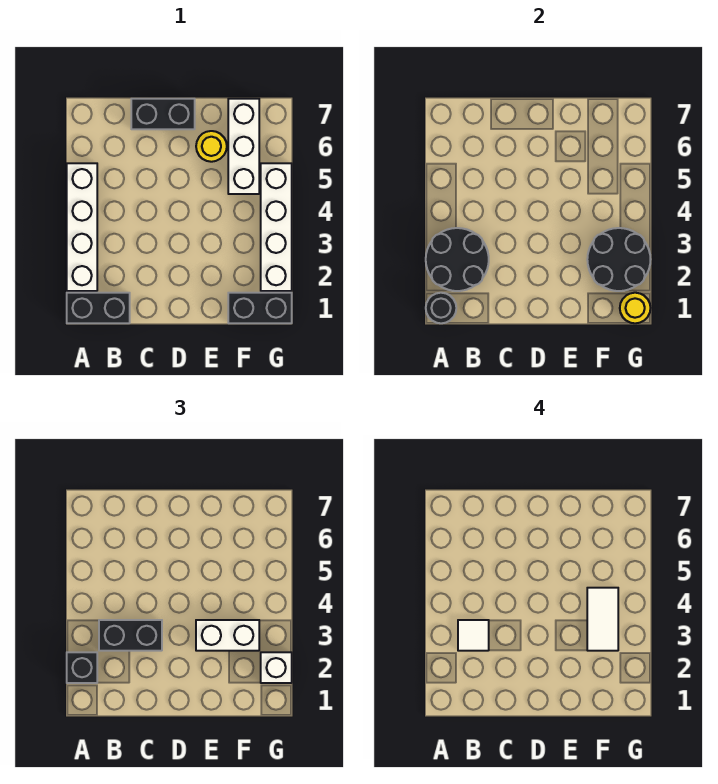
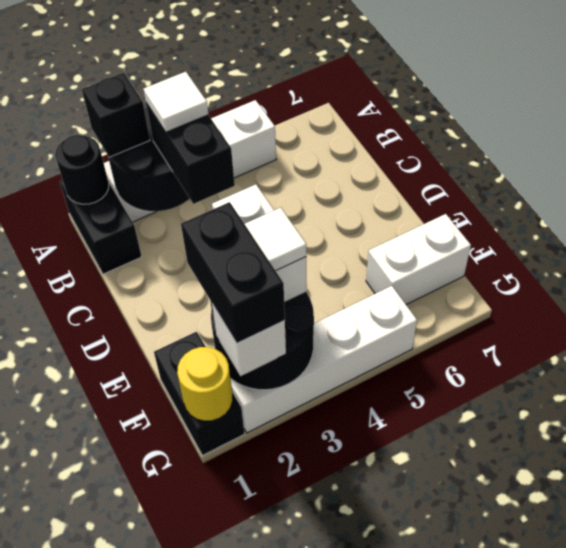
black brick C7:D7 level 1 -> black brick F2:G2 level 4
yellow round brick E6 level 1 -> none
white tile F3:F4 level 4 -> white tile F3 level 4
white brick F5:F7 level 1 -> white brick F6:F7 level 1

